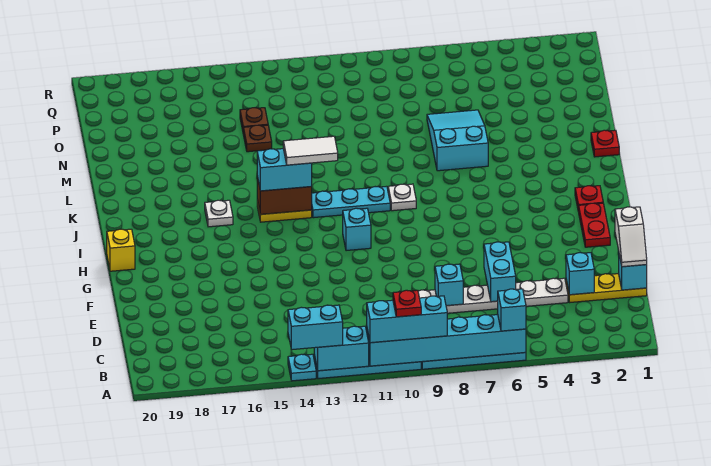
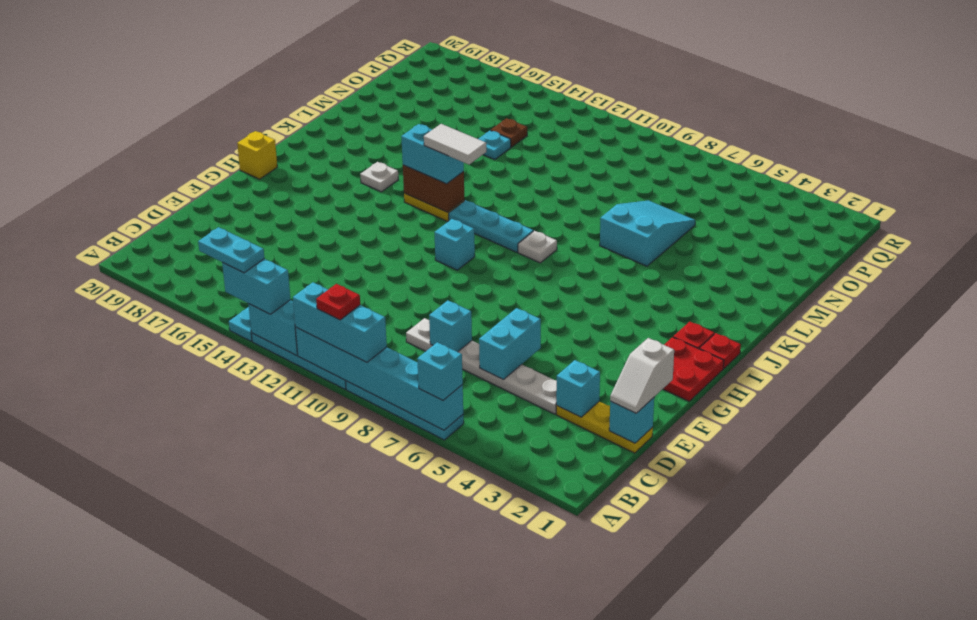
none -> cyan plate A14:A15 level 4
red plate G2:H2 level 1 -> red plate G1:H2 level 1
red plate L1 level 1 -> red plate I1 level 1
brown plate N14 level 1 -> cyan plate N14 level 1

